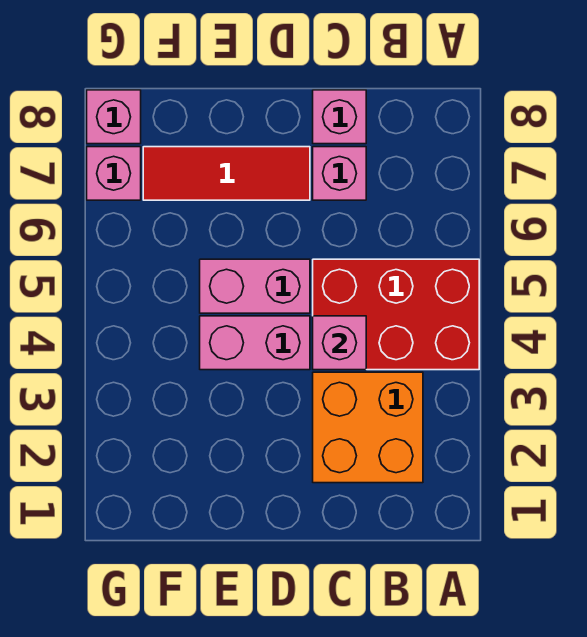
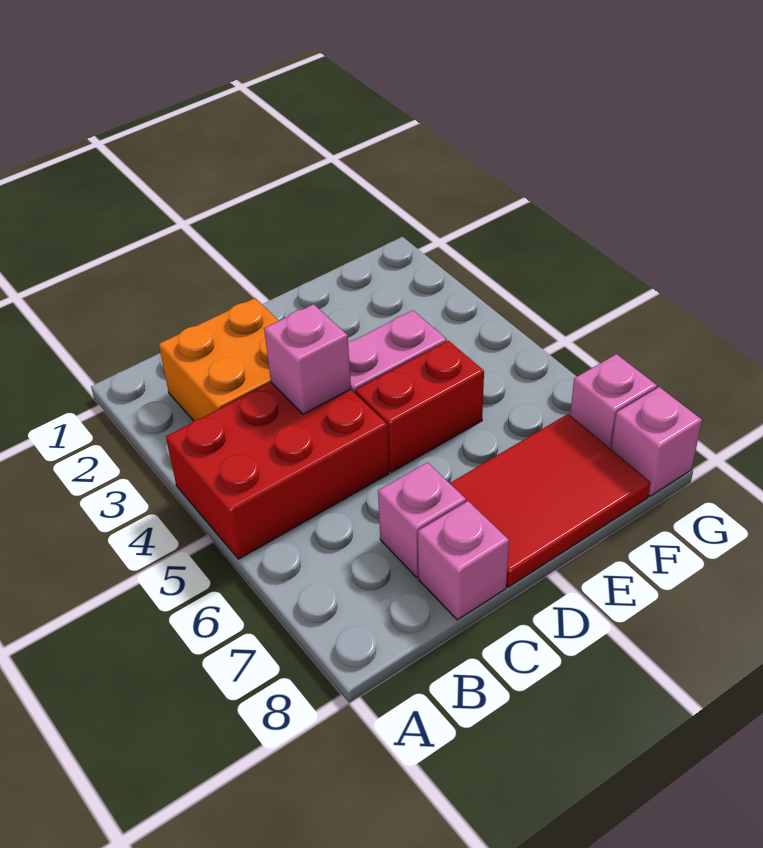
pink brick D5:E5 level 1 -> red brick D5:E5 level 1
red tile D7:F7 level 1 -> red tile D7:F8 level 1

